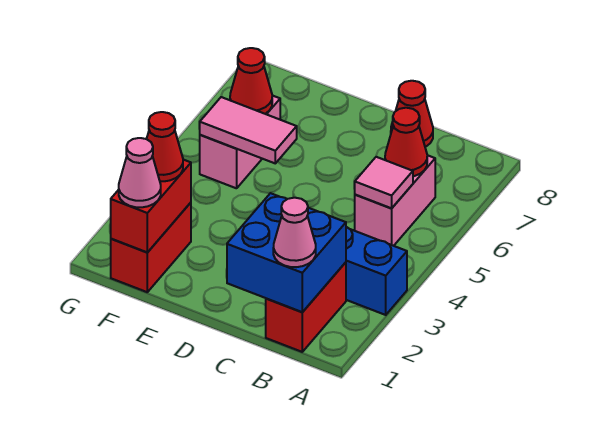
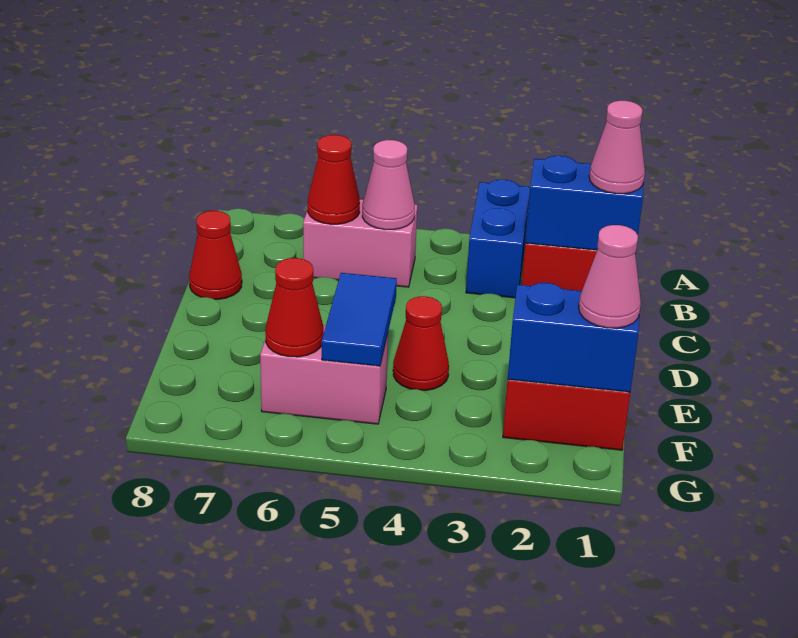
blue brick B1:C2 level 2 -> blue brick B1:B2 level 2
pink tile B5 level 2 -> pink cone B5 level 2
pink tile E5:F5 level 2 -> blue tile E5:F5 level 2
red brick F1:F2 level 2 -> blue brick F1:F2 level 2
red cone F2 level 3 -> red cone E4 level 1

